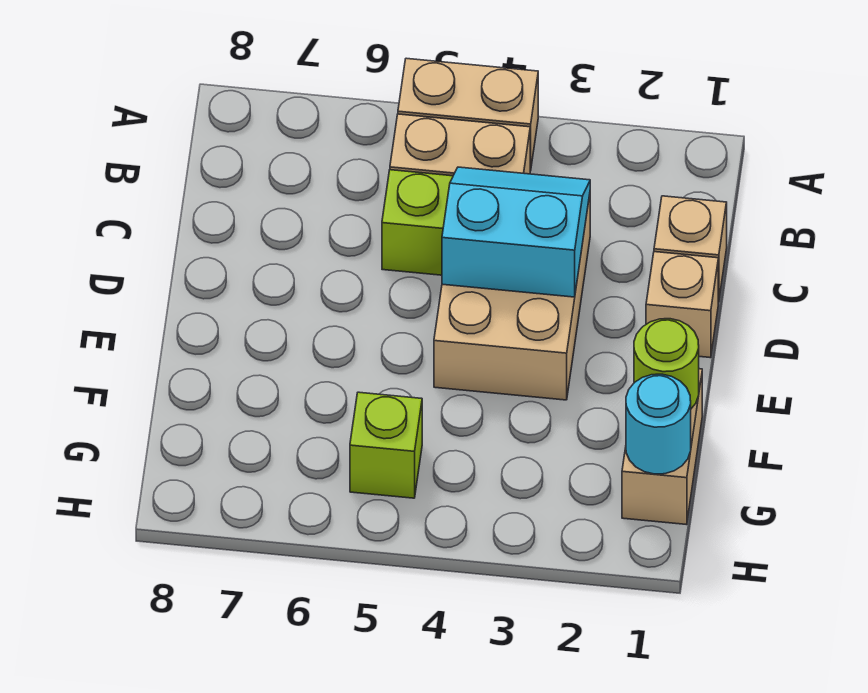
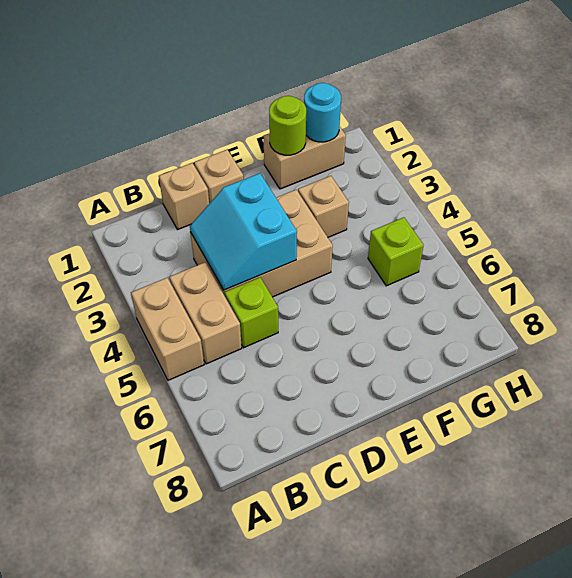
none -> tan brick F3 level 1

